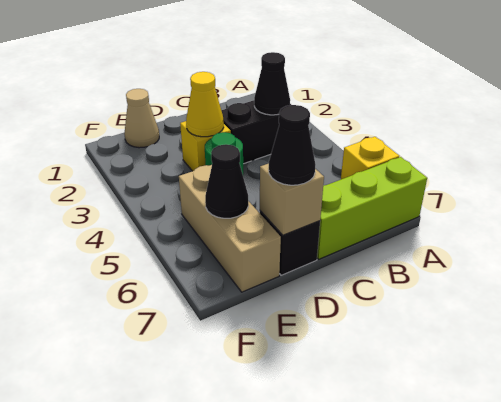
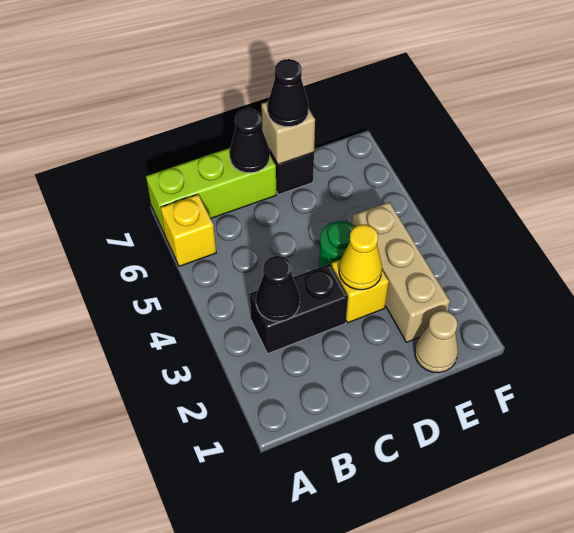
tan brick E5:E7 level 1 -> tan brick E2:E4 level 1
black cone E6 level 2 -> black cone C7 level 2

